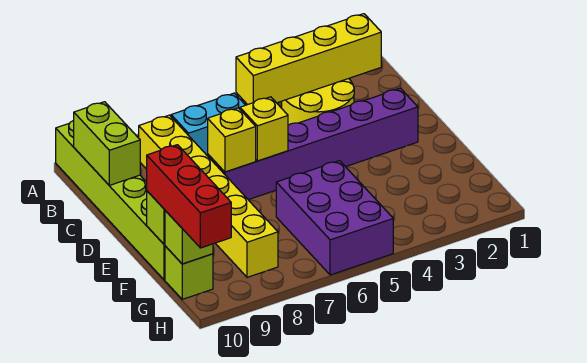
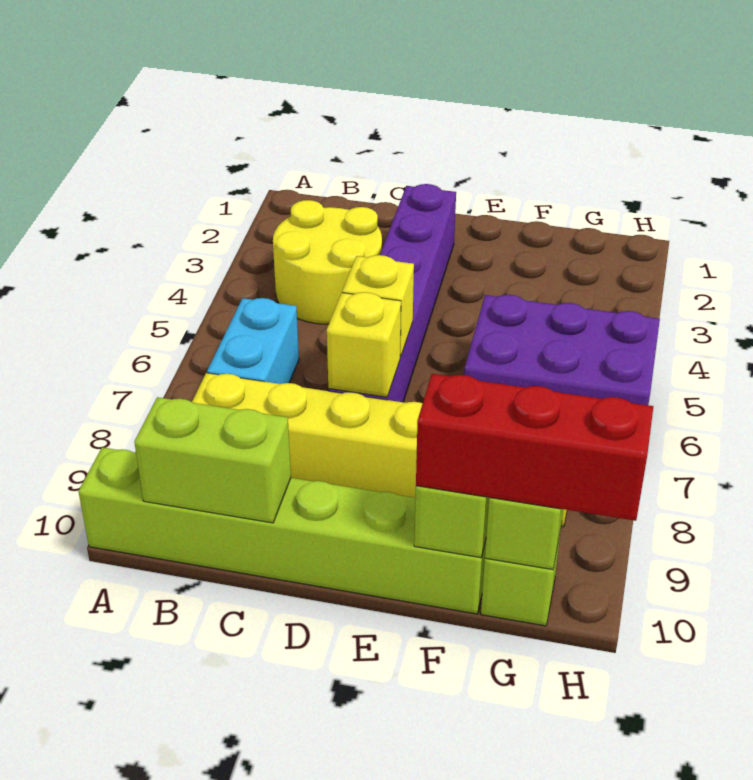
yellow brick B2:B5 level 2 -> none

